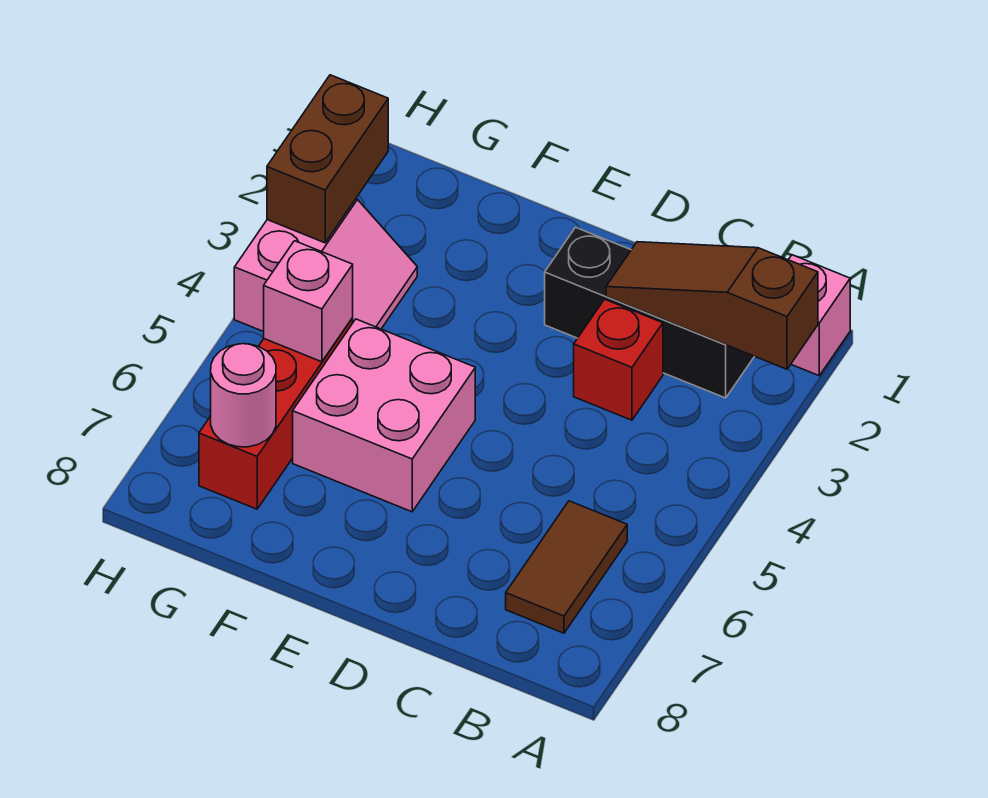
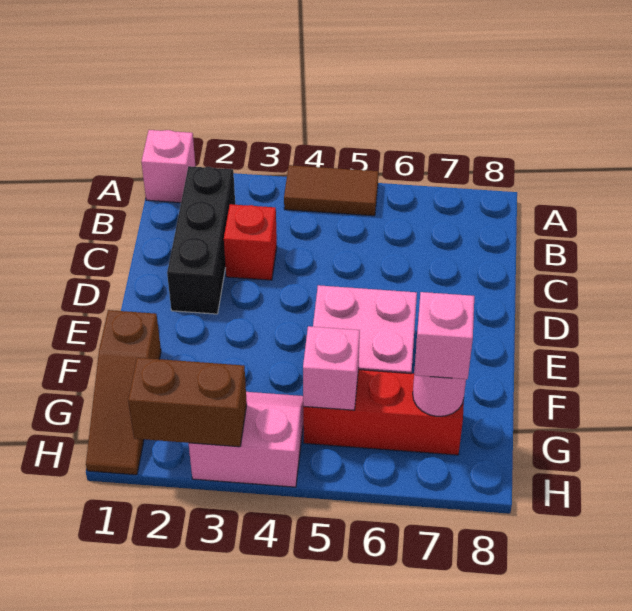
brown slope A2:C2 level 2 top A -> brown slope F1:H1 level 1 top F
brown tile B6:B7 level 1 -> brown tile A4:A5 level 1
none -> pink brick G7 level 3

